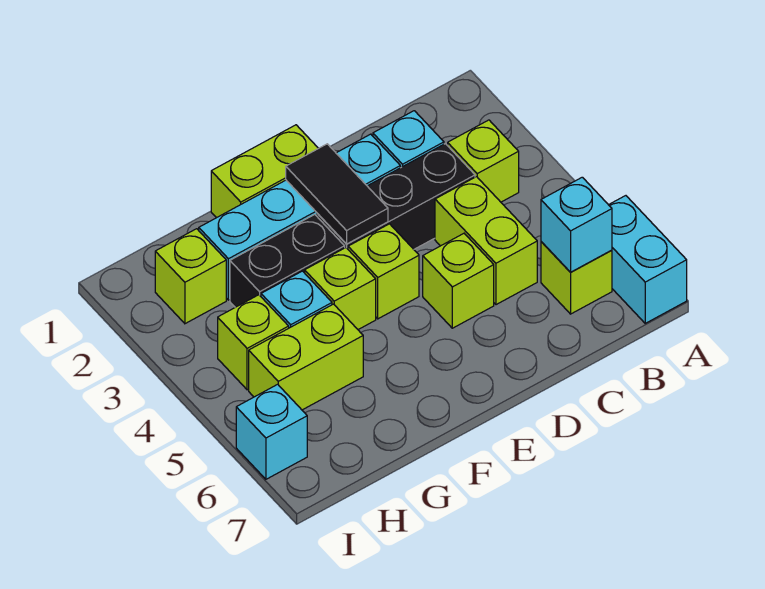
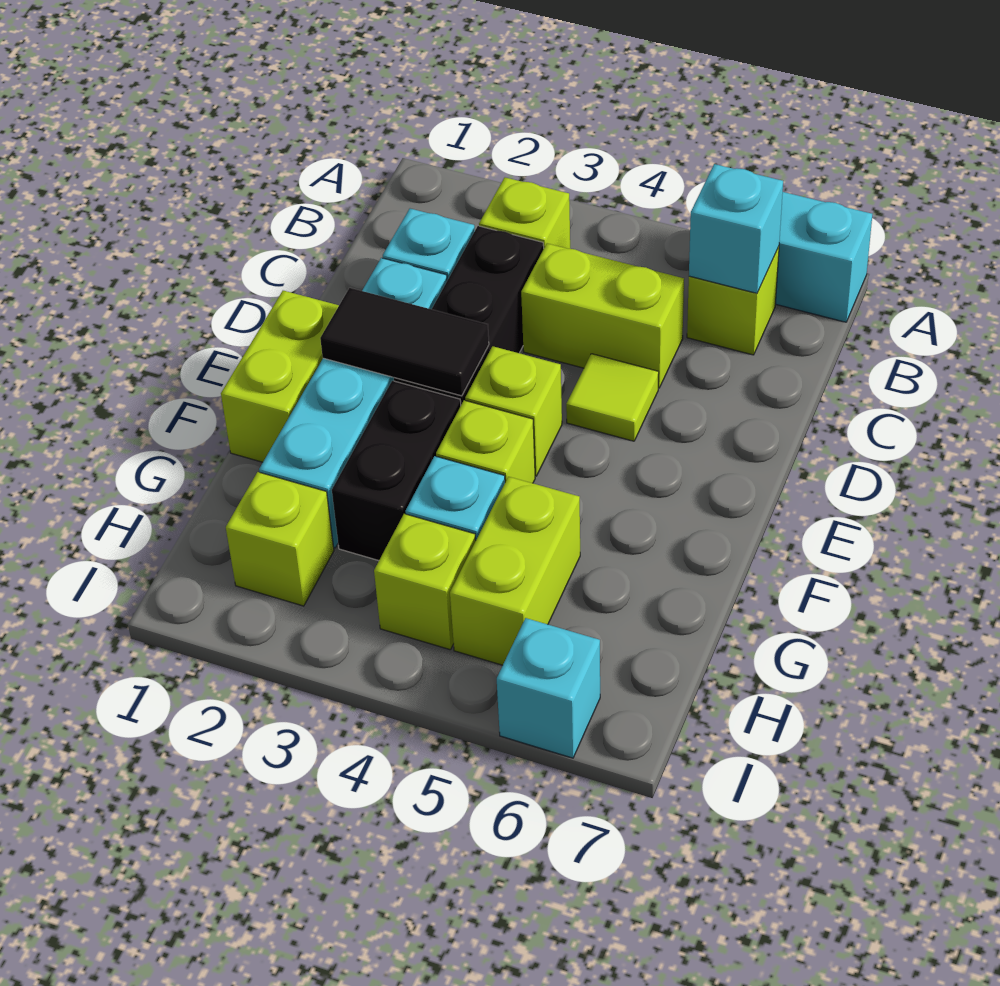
lime brick D5 level 1 -> lime tile D5 level 1

